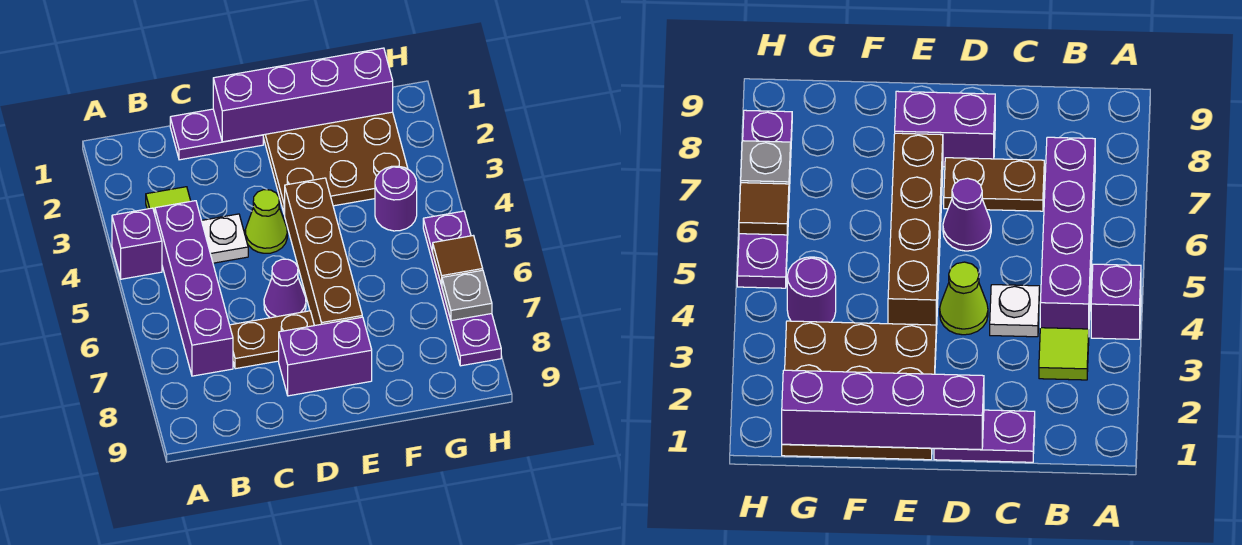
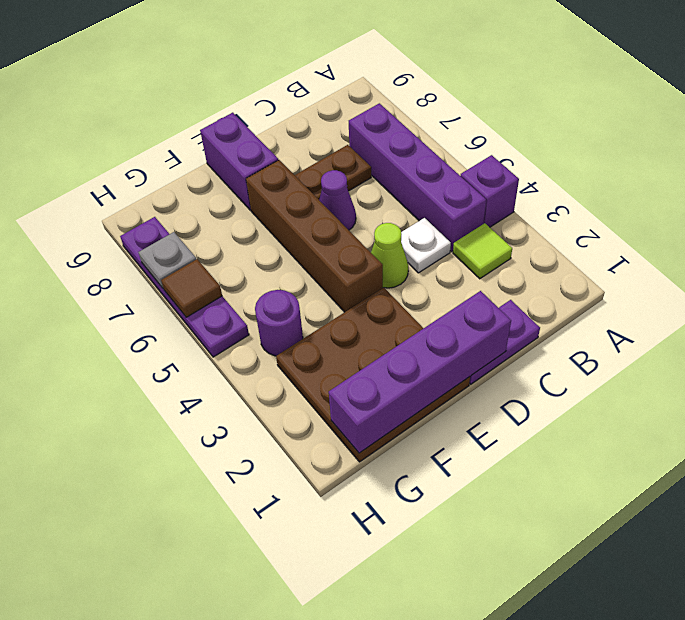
purple brick D8:E8 level 1 -> purple brick E8:E9 level 1

